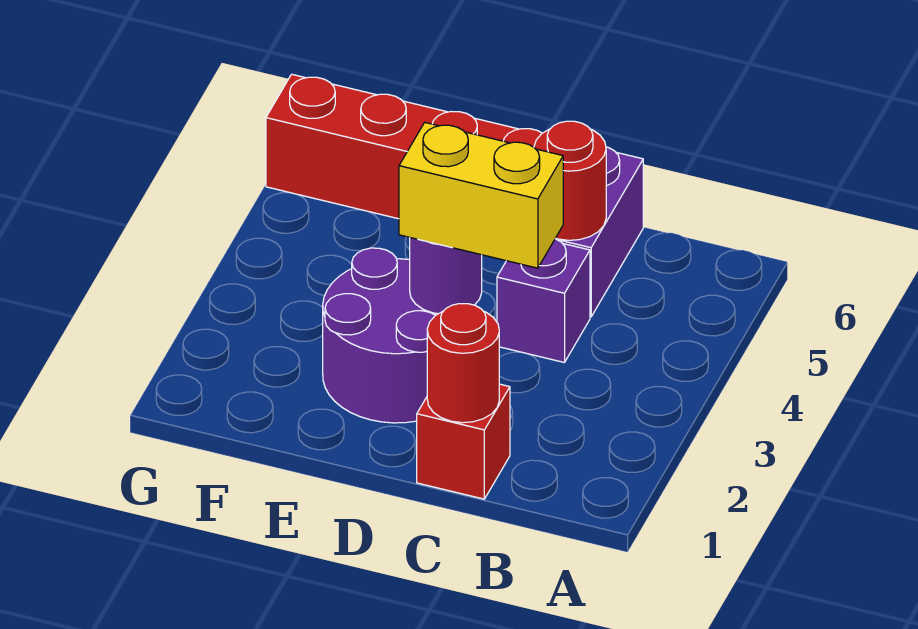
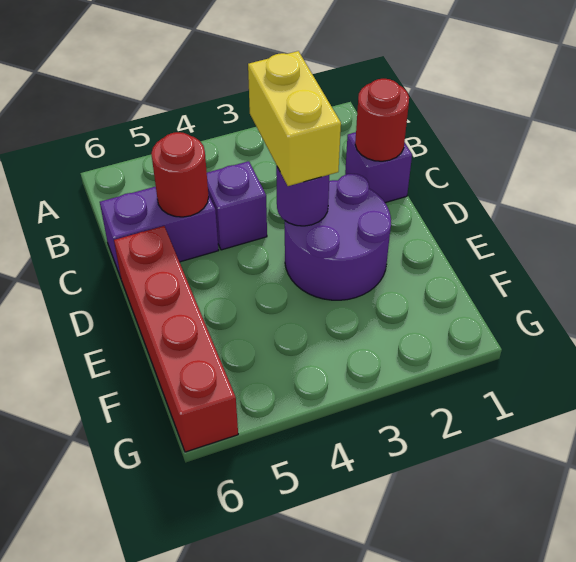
red brick C1 level 1 -> purple brick C1 level 1

